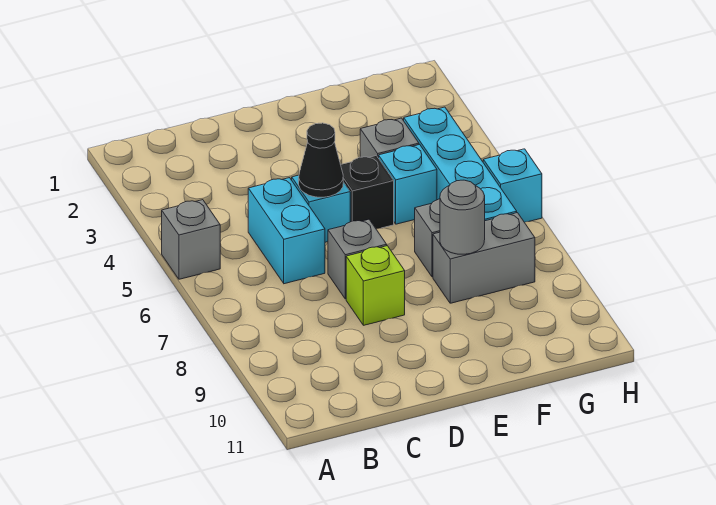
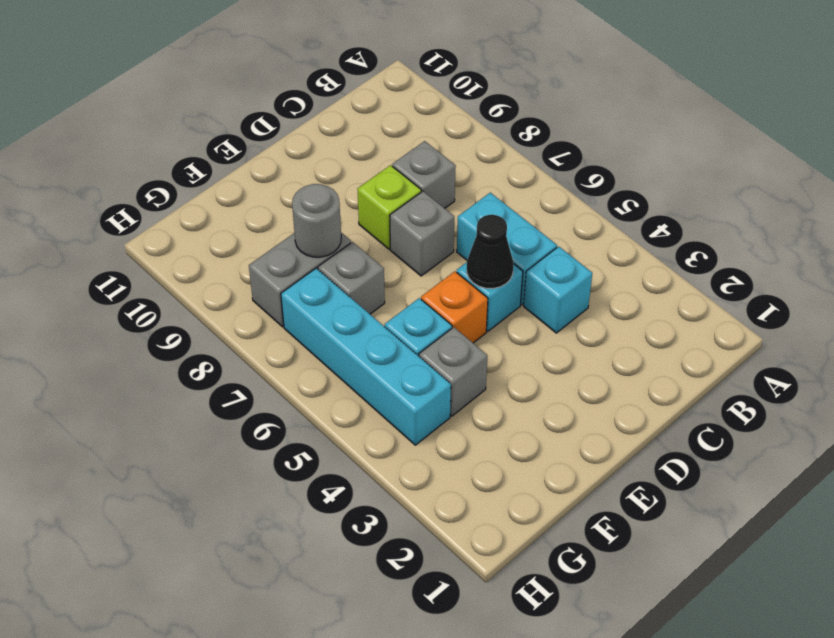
grey brick A5 level 1 -> grey brick C8 level 1
black brick E5 level 1 -> orange brick E5 level 1
cyan brick H6 level 1 -> cyan brick C4 level 1

